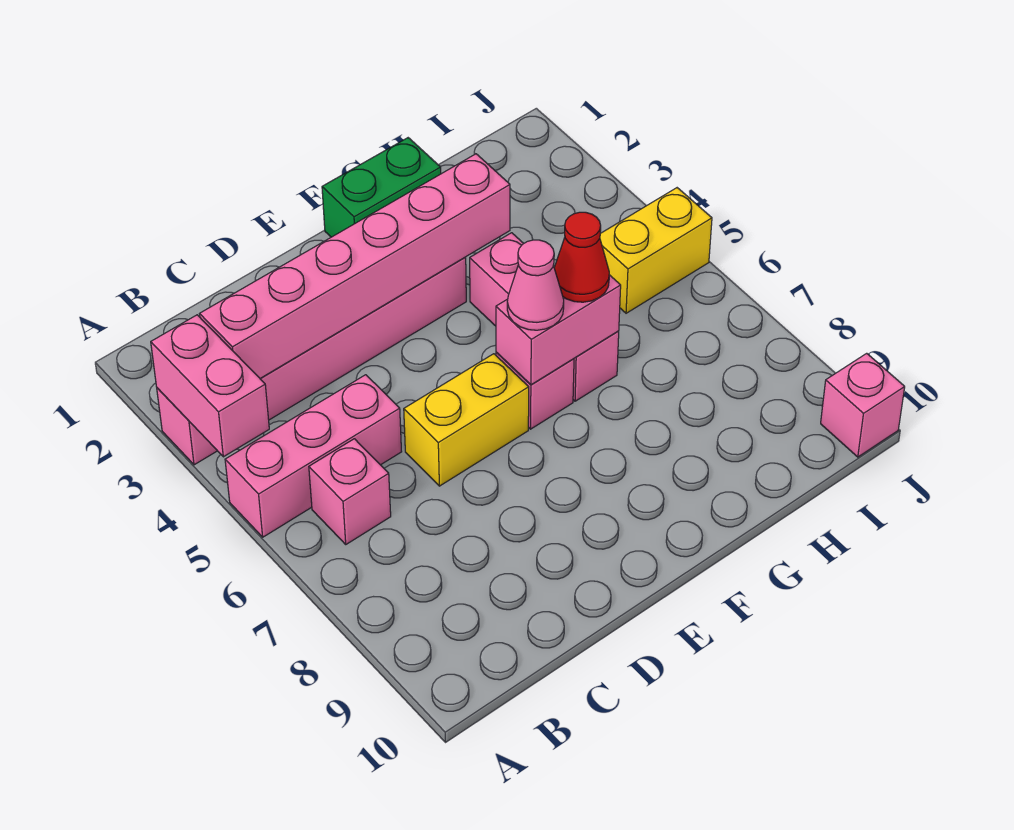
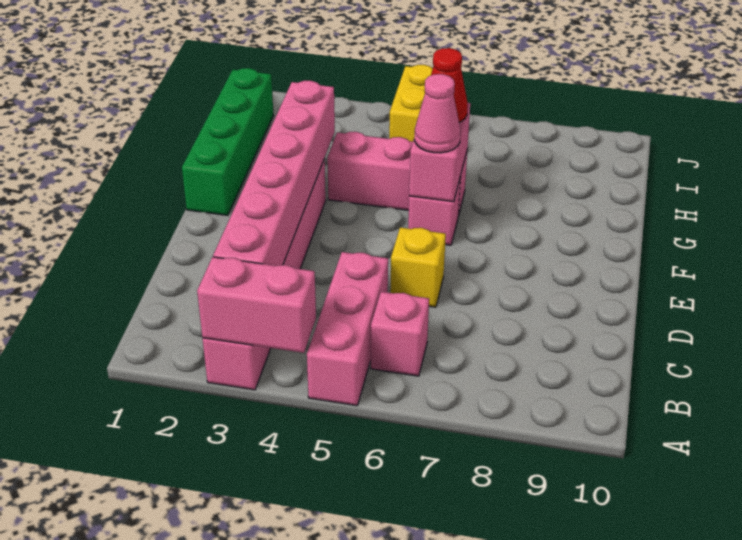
yellow brick D6:E6 level 1 -> yellow brick D6 level 1
green brick F1:G1 level 1 -> green brick F1:I1 level 1
pink brick J10 level 1 -> none

